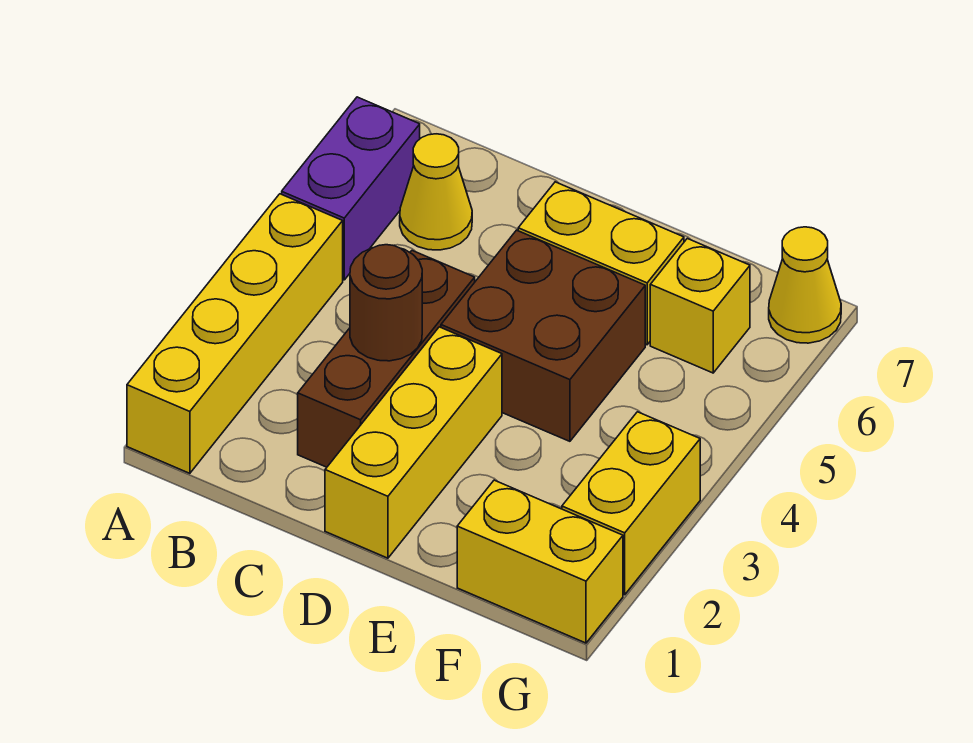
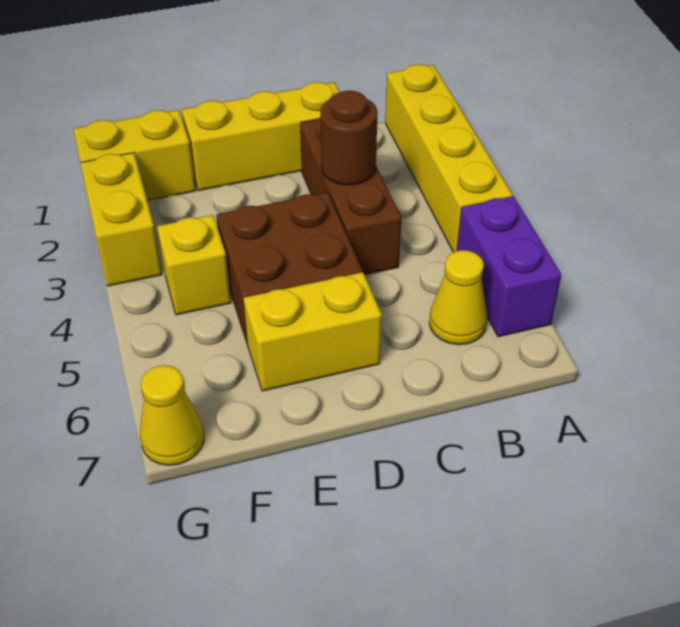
yellow brick D1:D3 level 1 -> yellow brick C1:E1 level 1
yellow brick F6 level 1 -> yellow brick F4 level 1

